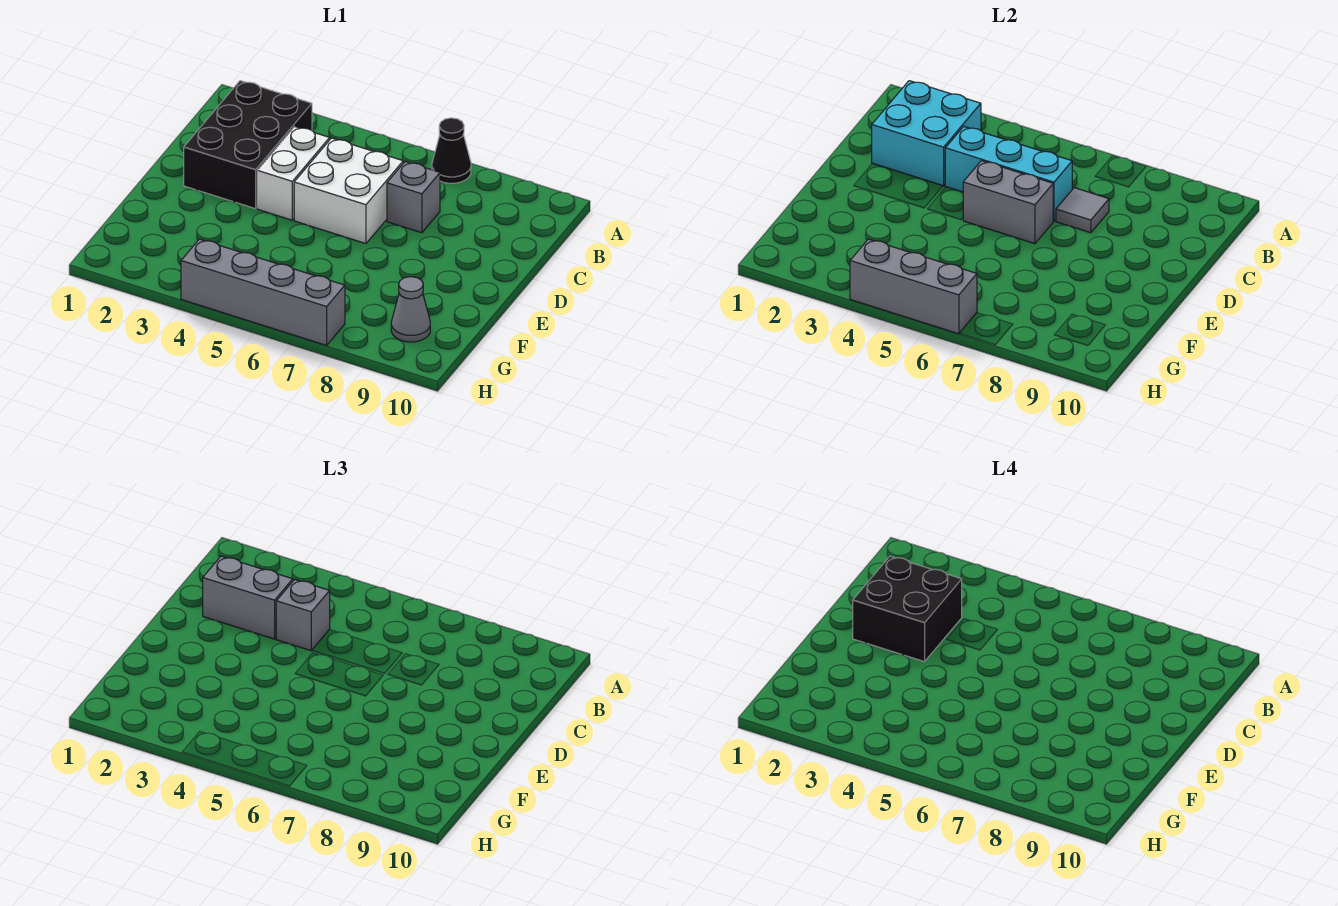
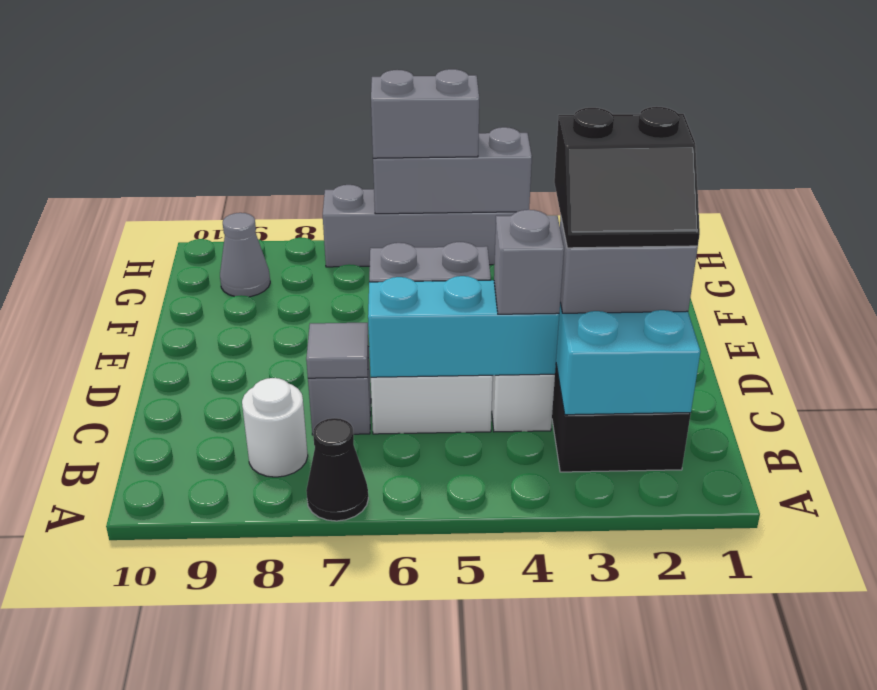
none -> white round brick B8 level 1
black brick C2:D3 level 4 -> black slope C2:D3 level 4 top D
none -> grey brick H5:H6 level 3

